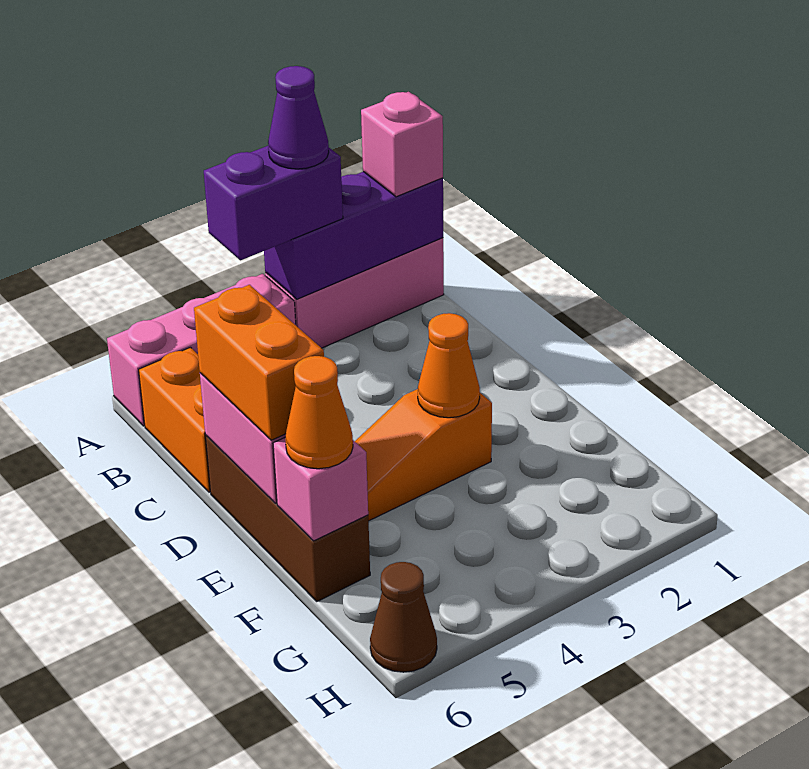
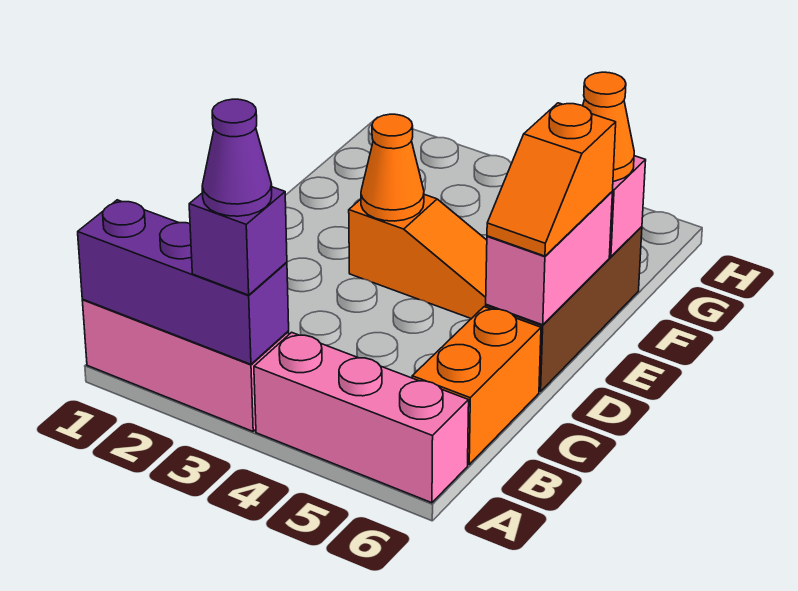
pink brick A1 level 3 -> none
purple brick A3:A4 level 3 -> purple brick A3 level 3
orange brick D6:E6 level 3 -> orange slope D6:E6 level 3 top E
brown cone H6 level 1 -> none

